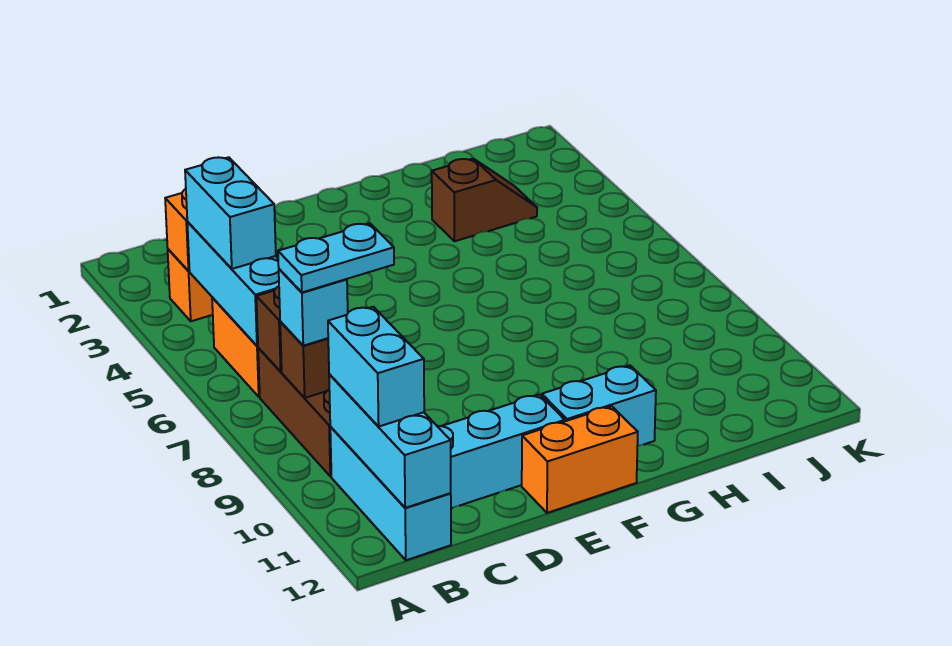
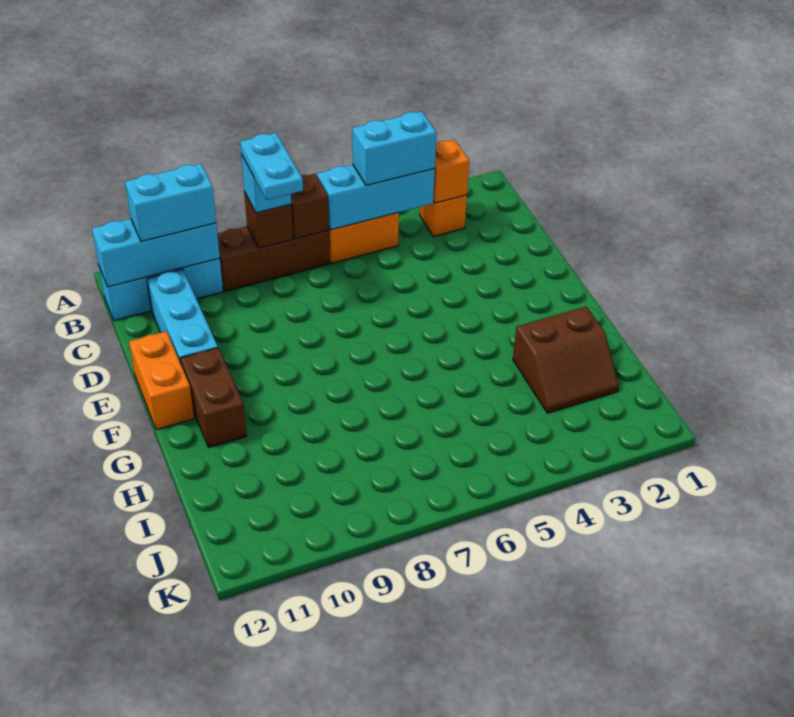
cyan brick F11:G11 level 1 -> brown brick F11:G11 level 1
brown slope H3:I3 level 1 top H -> brown slope H2:I3 level 1 top H

